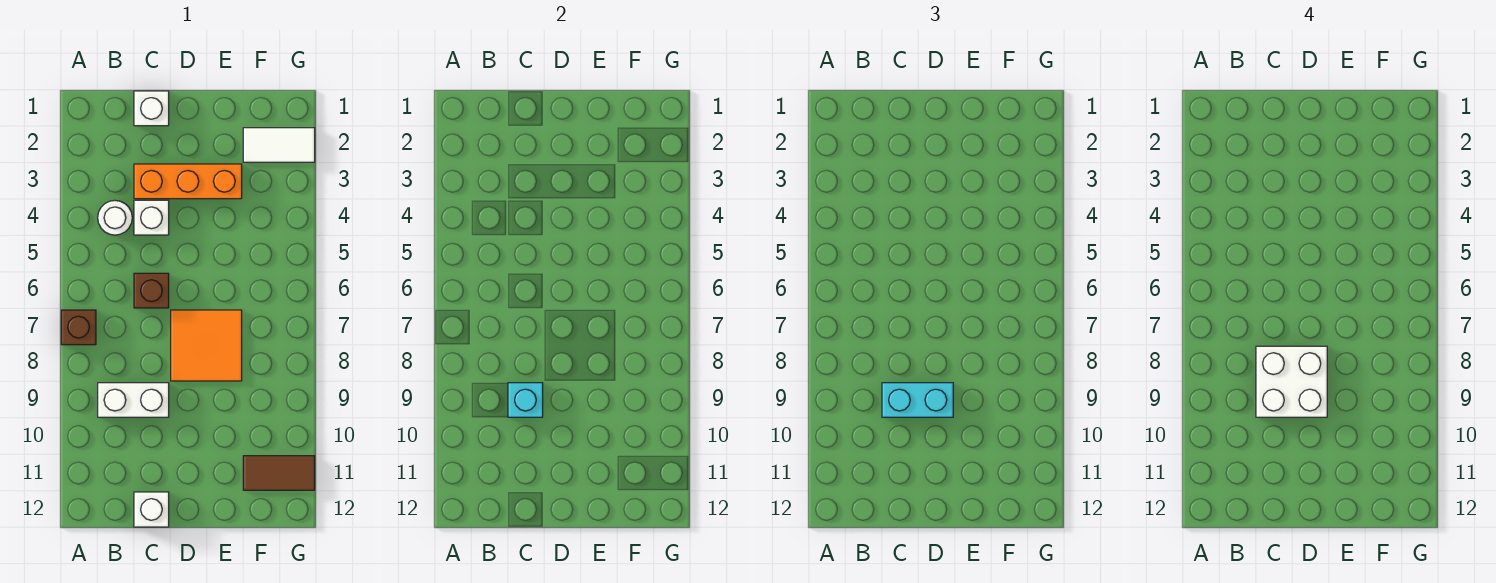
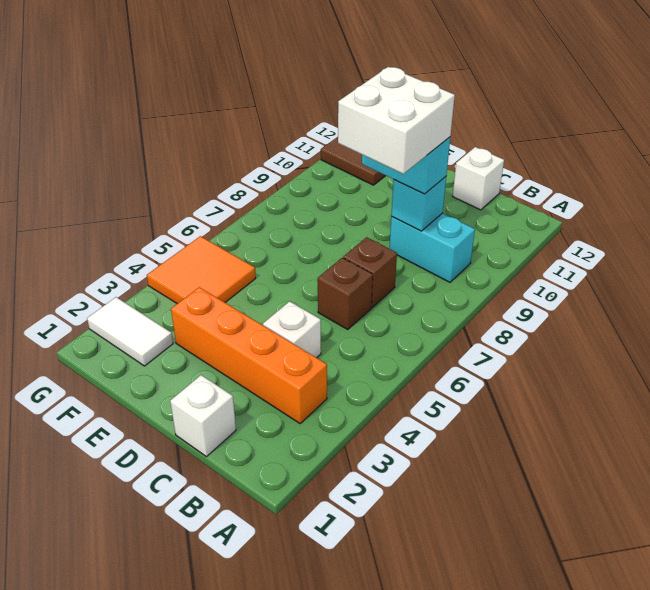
brown brick A7 level 1 -> brown brick C7 level 1
white round brick B4 level 1 -> none
white brick B9:C9 level 1 -> cyan brick B9:C9 level 1
orange brick C3:E3 level 1 -> orange brick B3:E3 level 1
orange tile D7:E8 level 1 -> orange tile F4:G5 level 1

